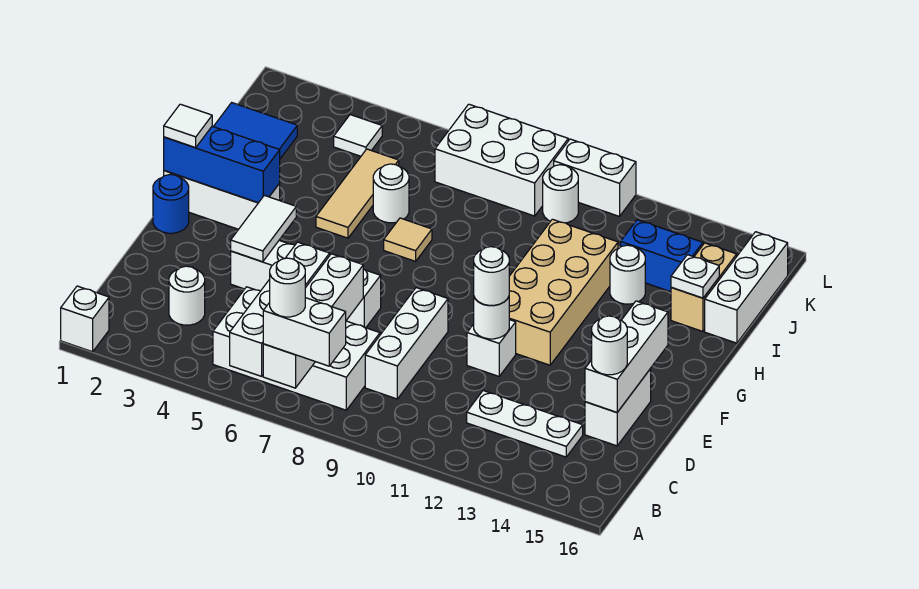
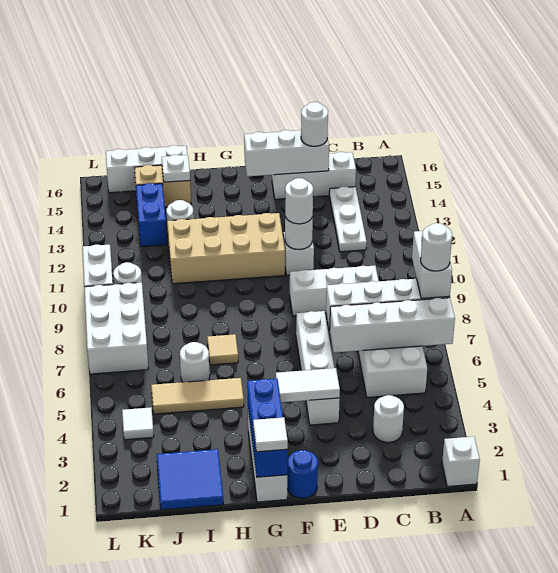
white brick D15:E15 level 1 -> white brick C15:E15 level 1

